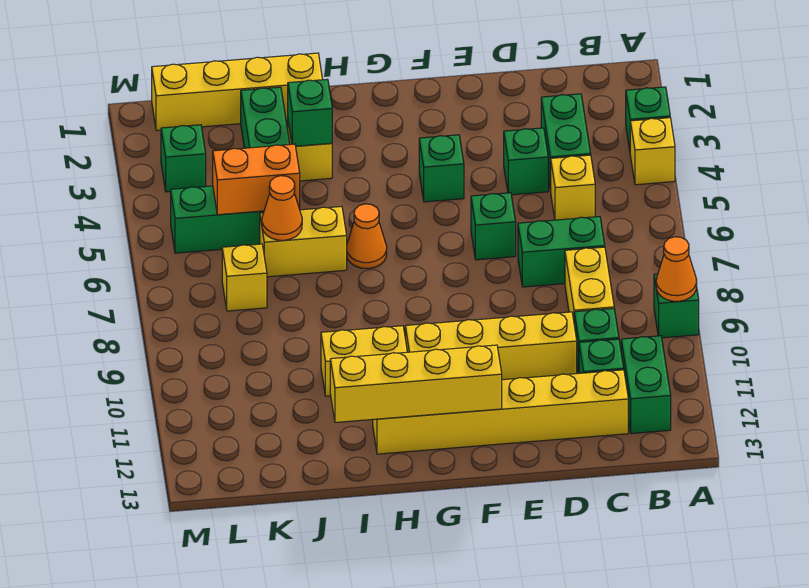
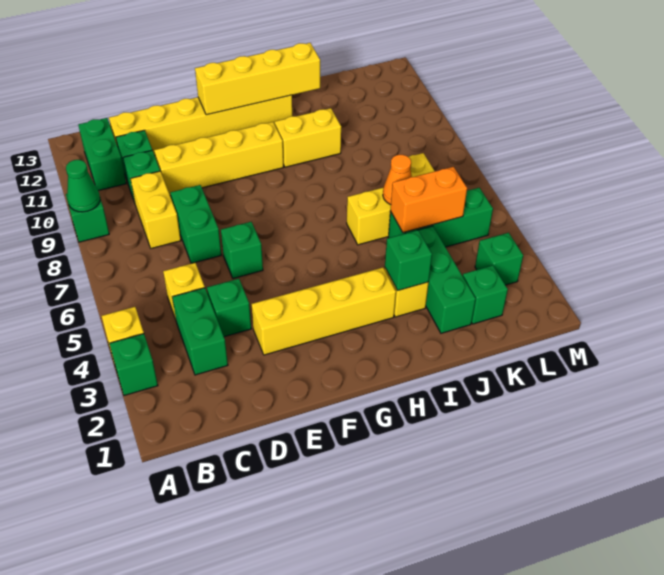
orange cone A9 level 2 -> green cone A9 level 2
green brick C7:D7 level 1 -> green brick D7:D8 level 1
green brick F4 level 1 -> green brick K2 level 1
orange cone H6 level 1 -> none
yellow brick I1:L1 level 1 -> yellow brick E3:H3 level 1

